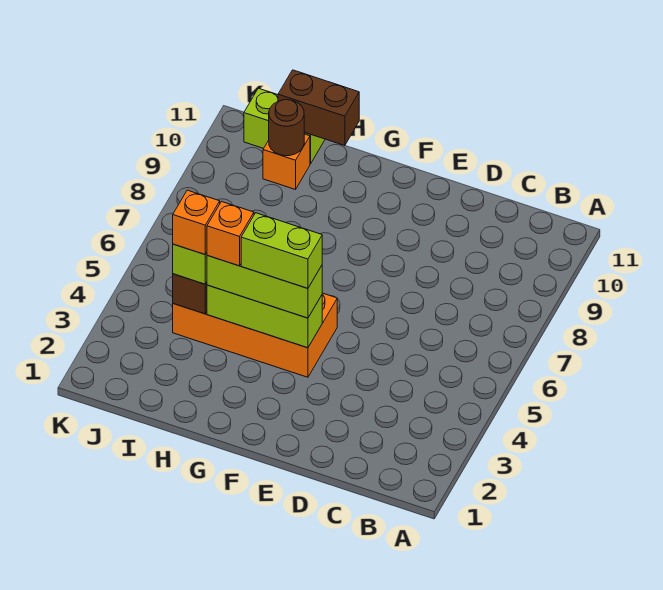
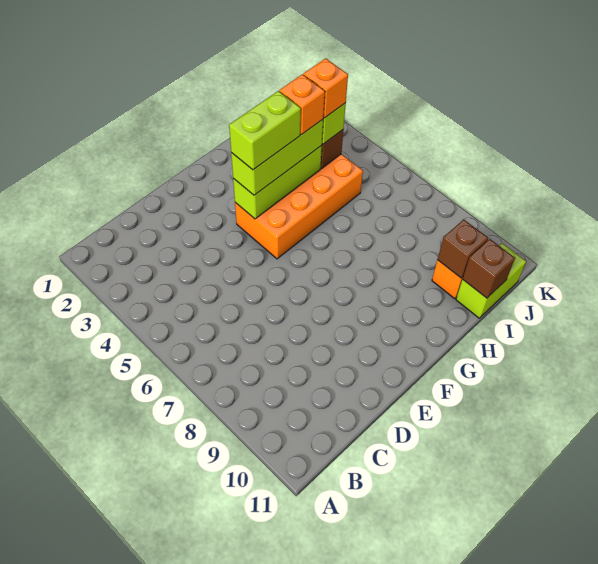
brown brick H11:I11 level 2 -> brown brick I11 level 2
brown round brick I10 level 2 -> brown brick I10 level 2

